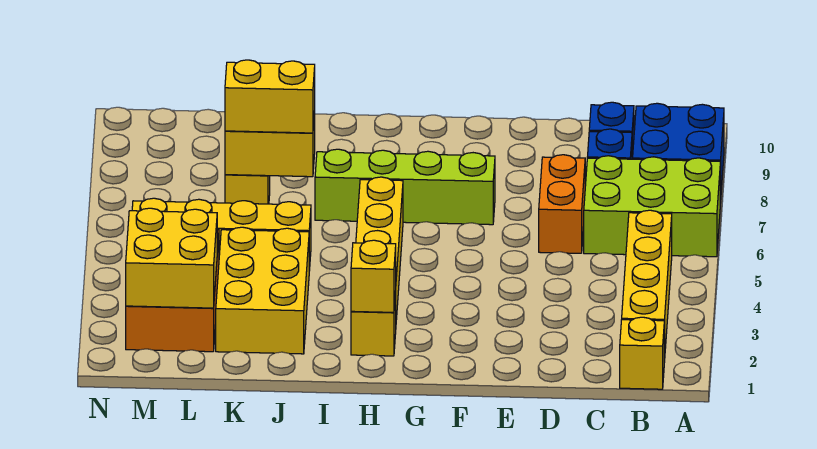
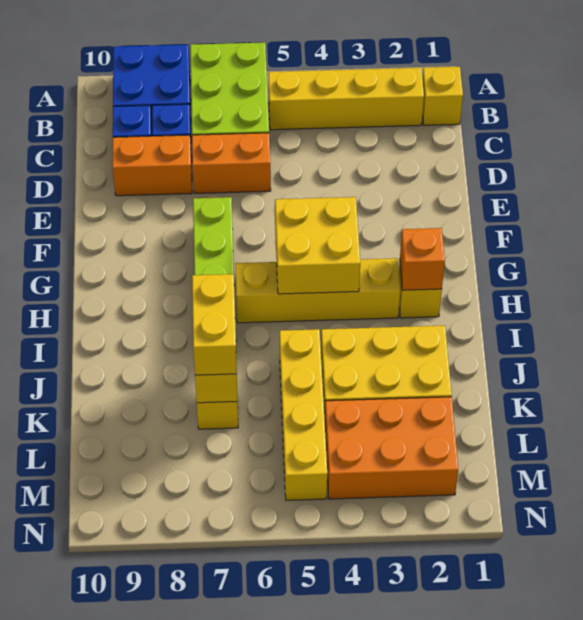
none -> orange brick D8:D9 level 1
yellow brick H2 level 2 -> orange brick H2 level 2
yellow brick L2:M3 level 2 -> yellow brick G4:H5 level 2

